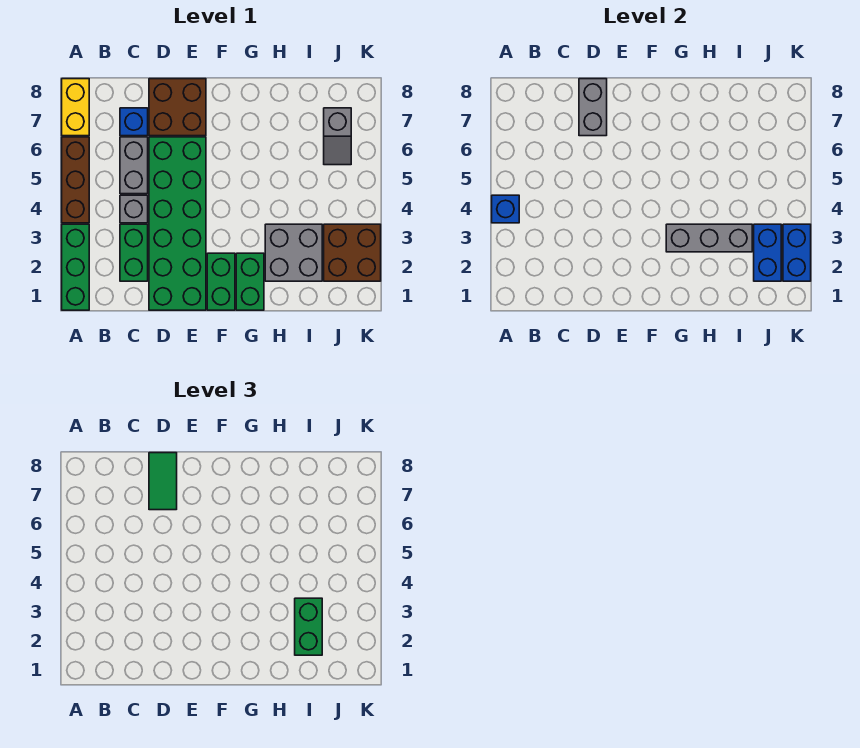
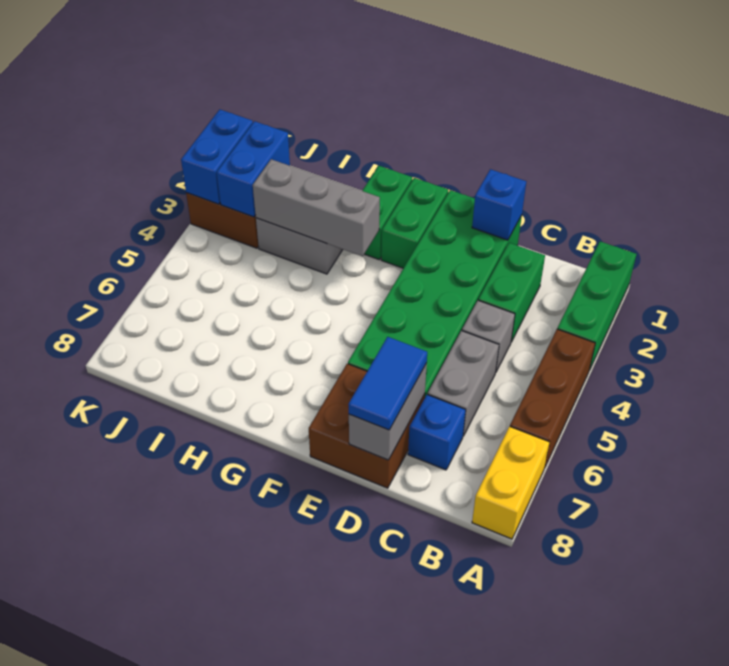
blue brick A4 level 2 -> blue brick D1 level 2
green tile D7:D8 level 3 -> blue tile D7:D8 level 3
green brick I2:I3 level 3 -> none
grey slope J6:J7 level 1 top 7 -> none

